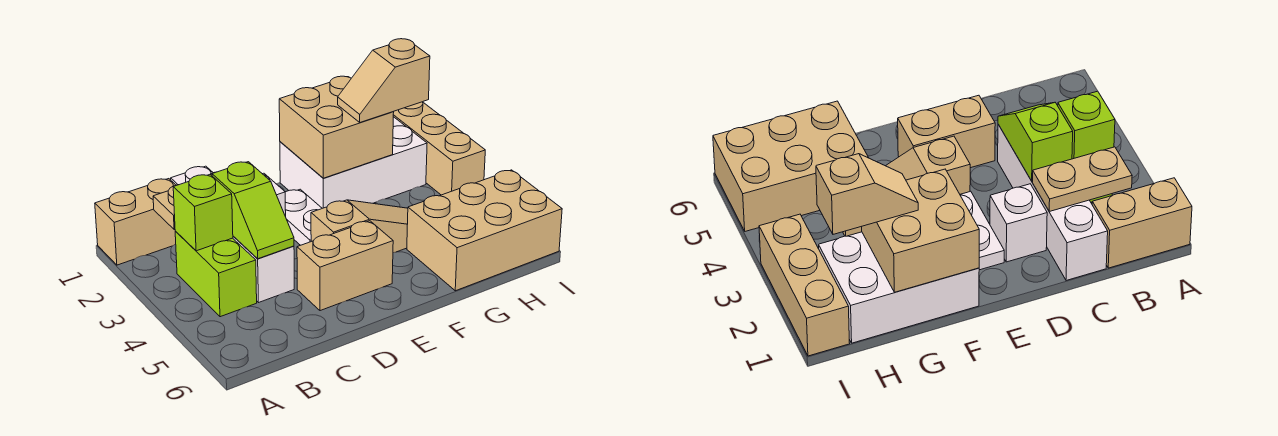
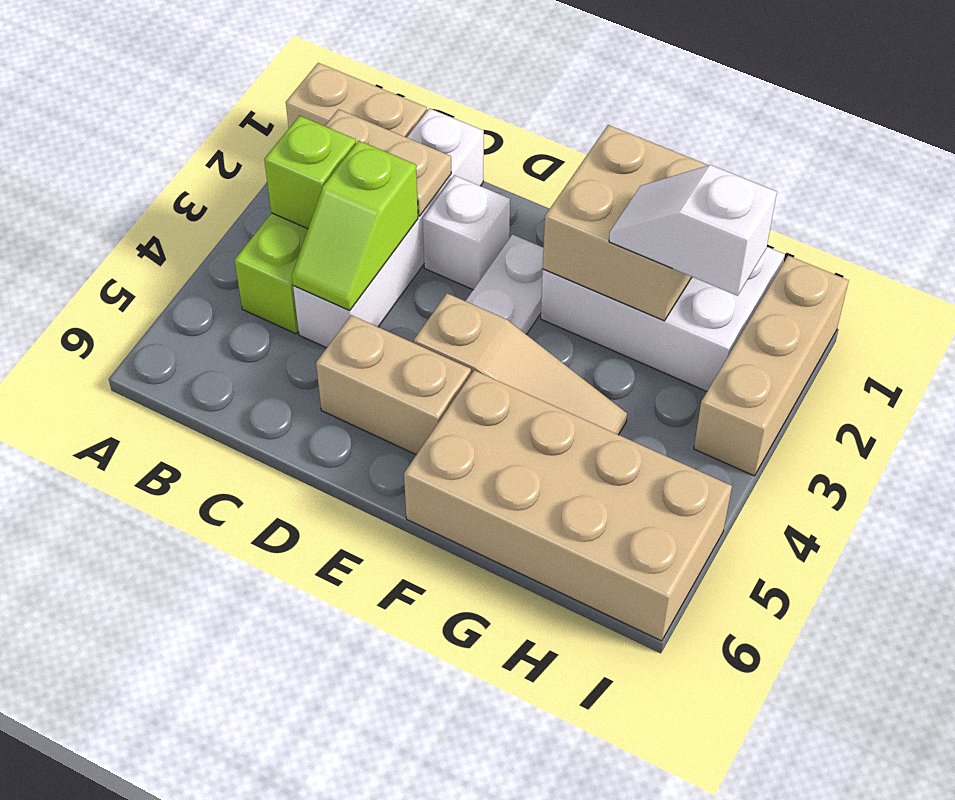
tan slope G2:H2 level 3 top H -> white slope G2:H2 level 3 top H
tan brick G5:I6 level 1 -> tan brick F5:I6 level 1

